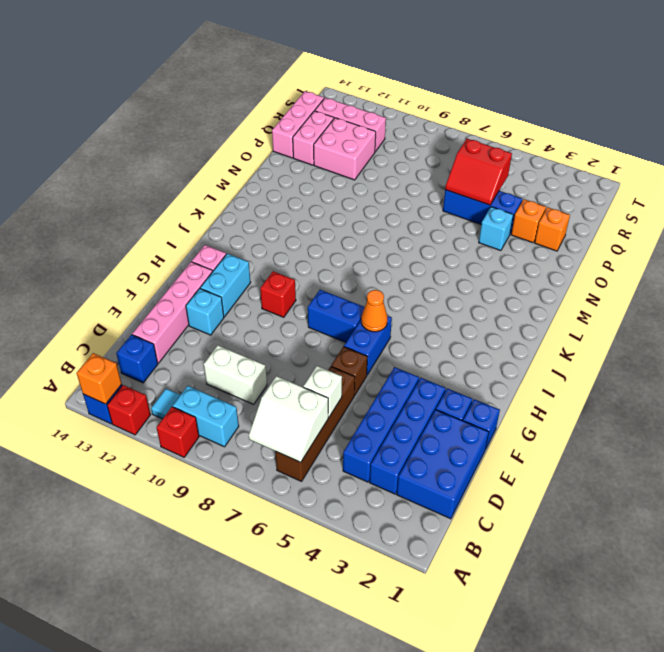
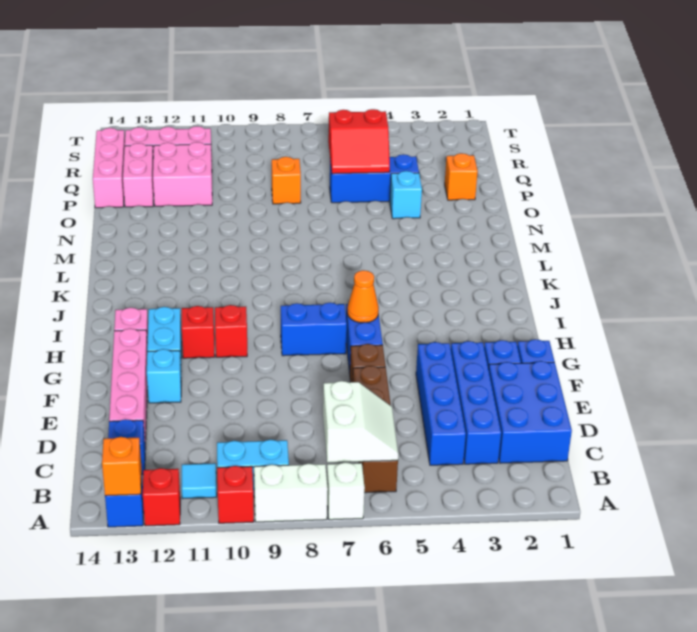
white slope B6:C7 level 2 top C -> white slope B6:C7 level 2 top 7
white brick D6 level 2 -> white brick A7 level 1
white brick D9:D10 level 1 -> white brick A8:A9 level 1
none -> red brick H11 level 1
orange brick P3 level 1 -> orange brick P8 level 1

